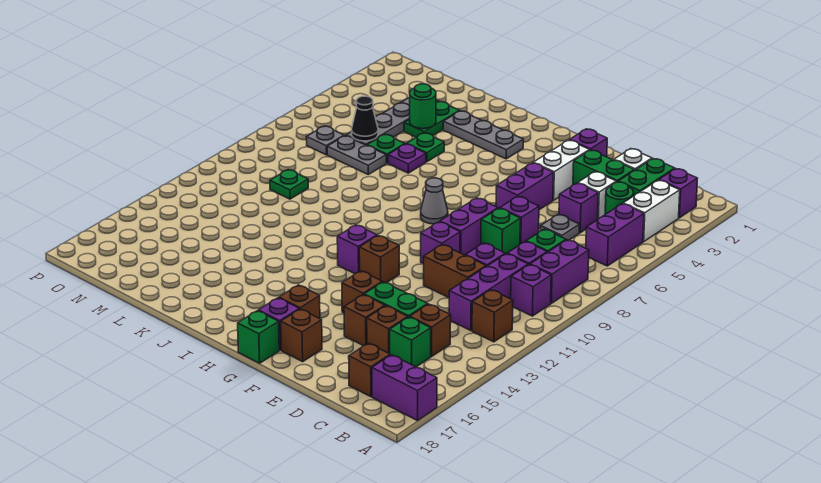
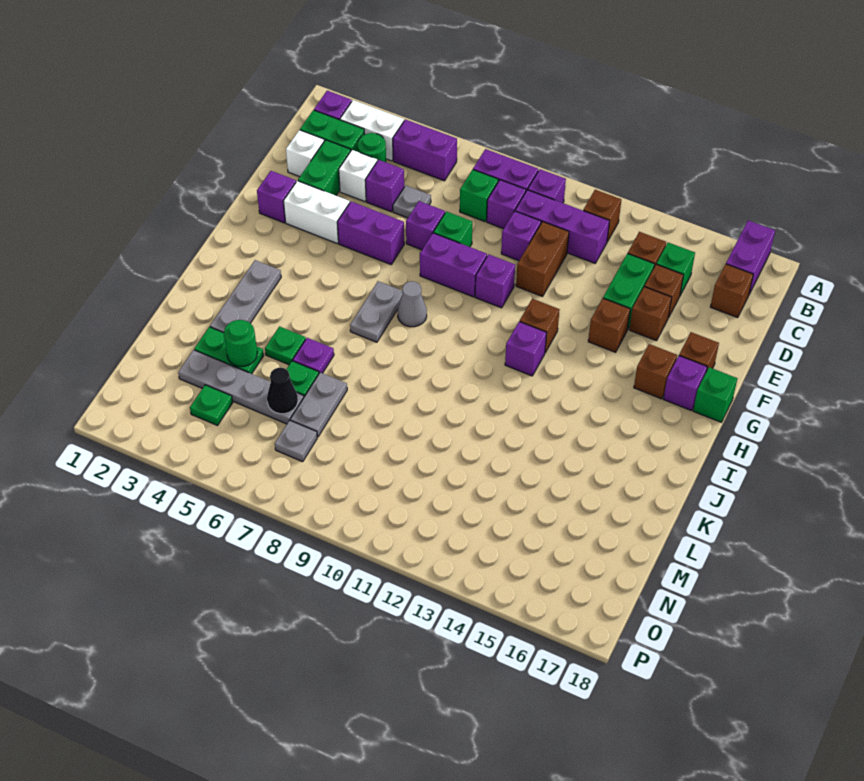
none -> grey plate H7:I7 level 1
green plate M10 level 1 -> green plate N4 level 1

